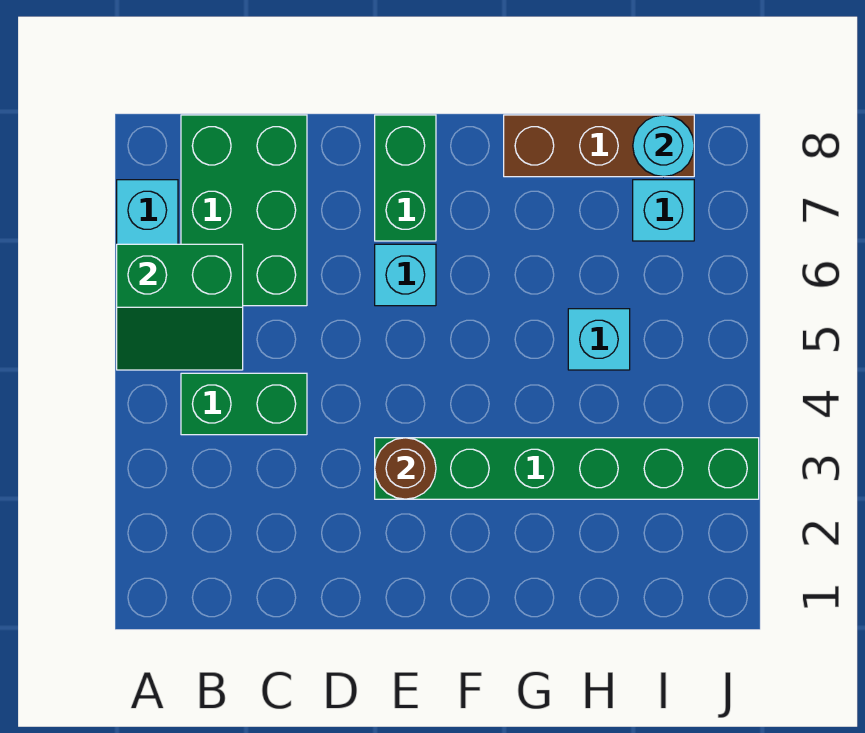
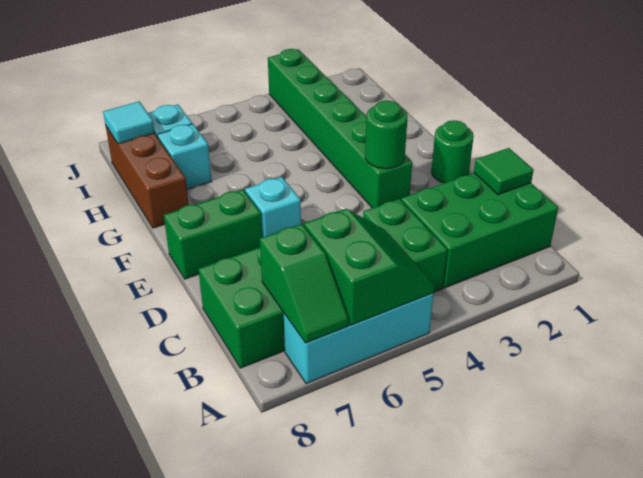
none -> green slope A7:B7 level 2 top B
none -> green brick B1:C3 level 1
none -> green tile C1 level 2
none -> green round brick E1 level 1
brown round brick E3 level 2 -> green round brick E3 level 2
cyan brick H5 level 1 -> cyan brick H7 level 1
cyan round brick I8 level 2 -> cyan tile I8 level 2

